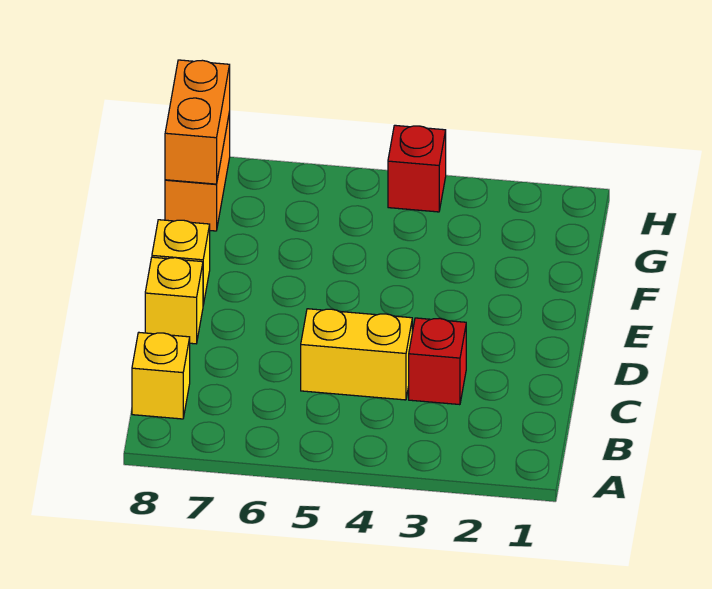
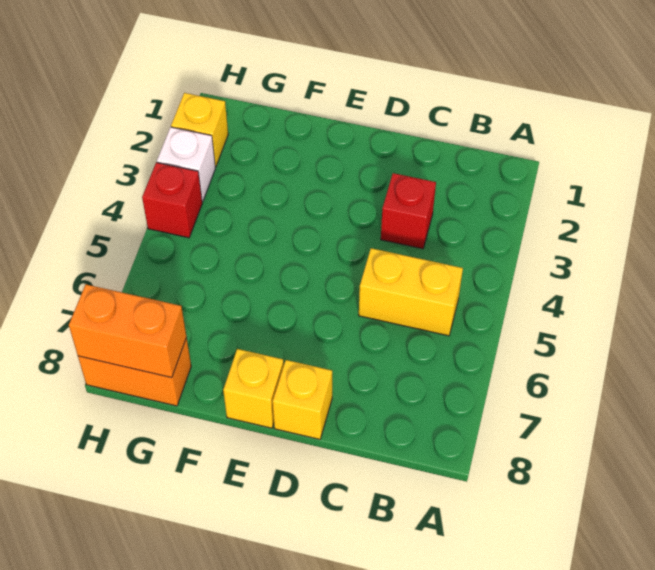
yellow brick B8 level 1 -> yellow brick H2 level 1
yellow brick C4:C5 level 1 -> yellow brick B5:C5 level 1
none -> white brick H3 level 1

